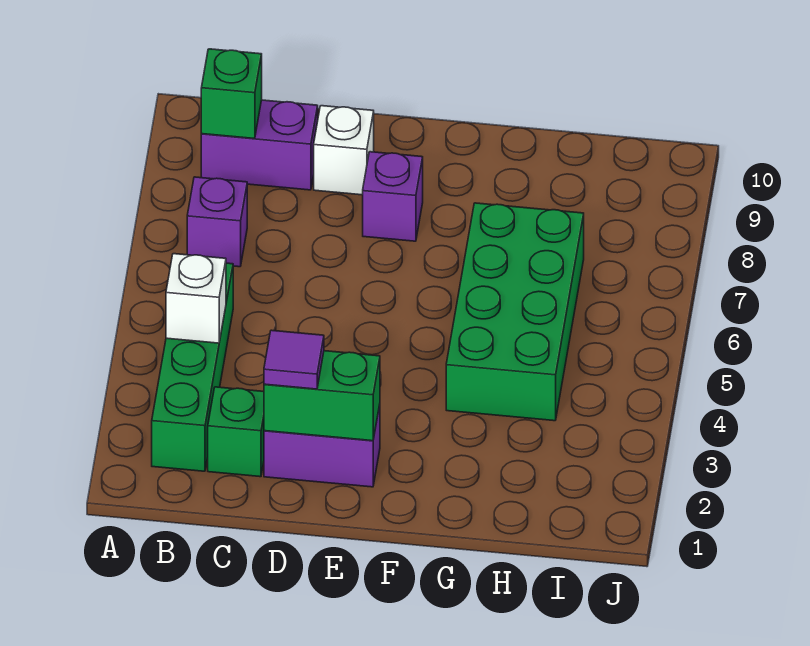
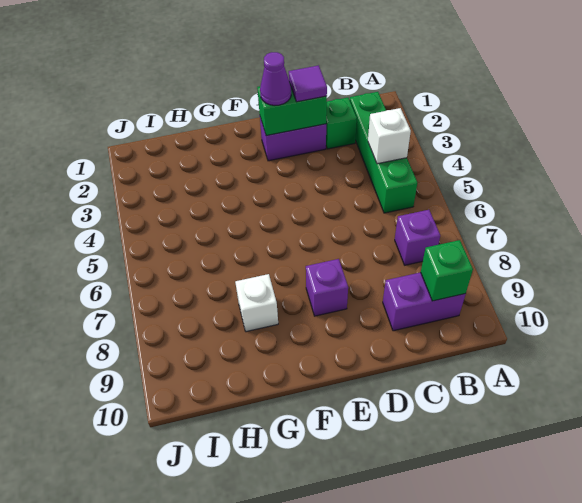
white brick D9 level 1 -> white brick G8 level 1
none -> purple cone E2 level 3
green brick G4:H7 level 1 -> none

